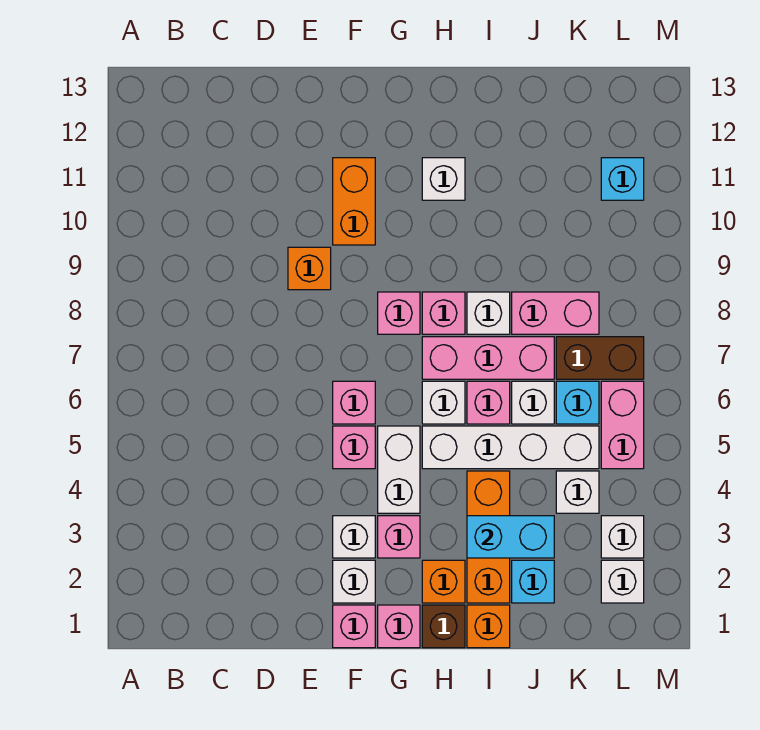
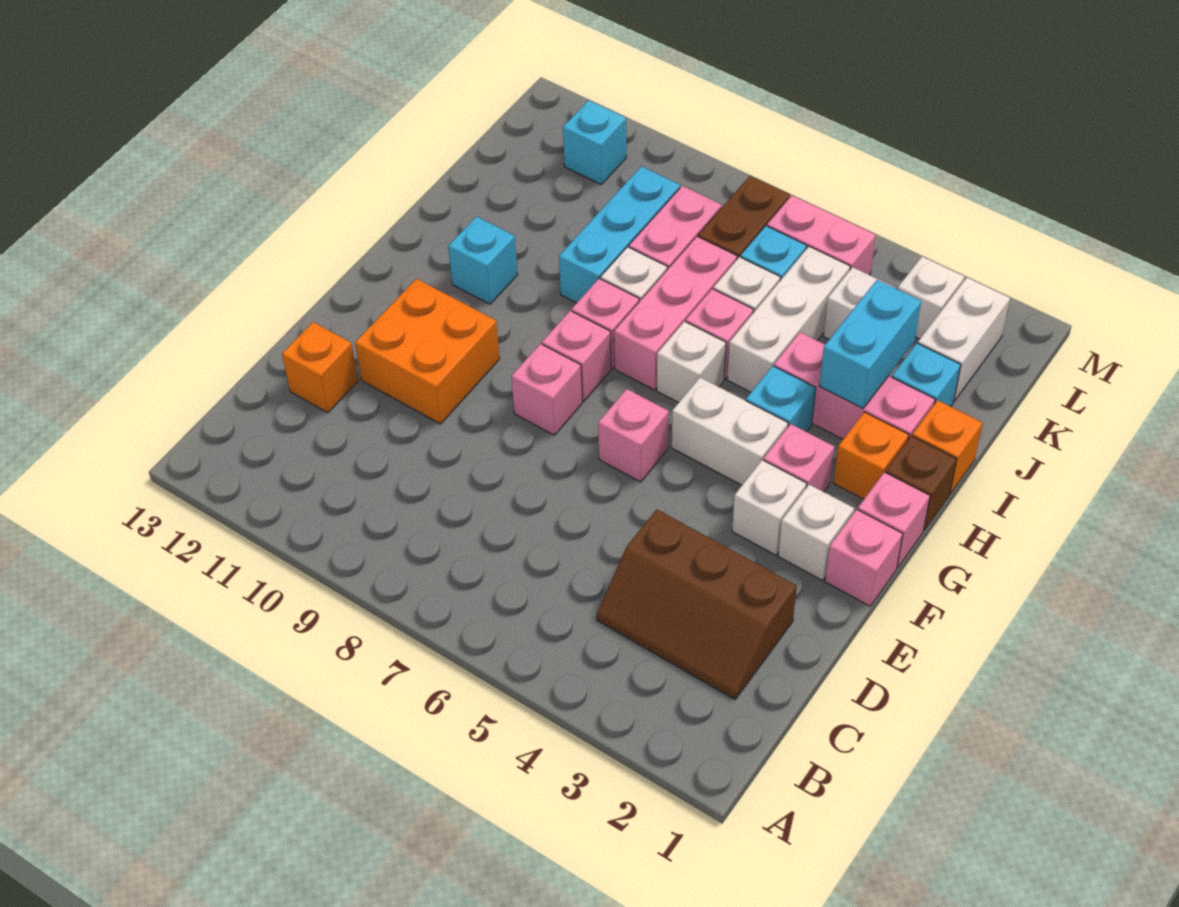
none -> brown slope C2:D4 level 1 top D
orange brick E9 level 1 -> orange brick D12 level 1
pink brick F5 level 1 -> pink brick F8 level 1
orange brick F10:F11 level 1 -> orange brick E10:F11 level 1
none -> cyan brick H4 level 1
white brick H5:K5 level 1 -> white brick I5:K5 level 1
white brick H11 level 1 -> cyan brick H11 level 1
orange brick I2:I4 level 1 -> pink brick I2:I4 level 1
none -> cyan brick I9:K9 level 1
white brick L2 level 1 -> white brick K2:L2 level 1

